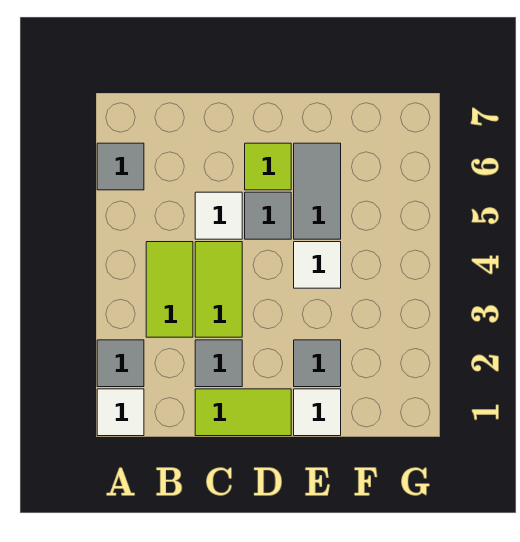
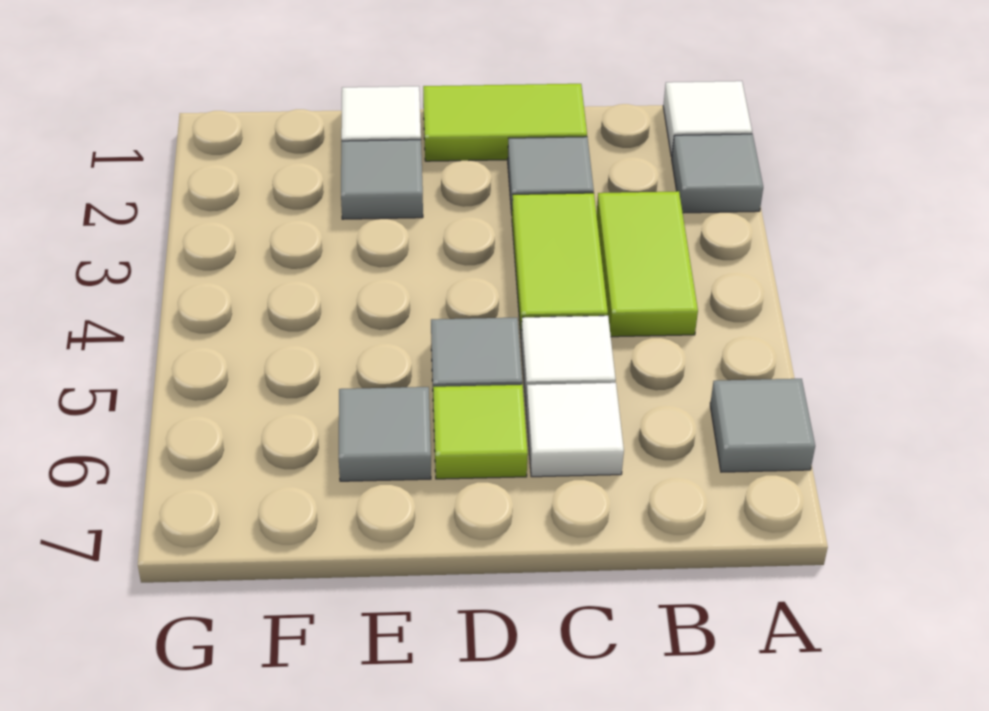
white tile E4 level 1 -> white tile C6 level 1
grey tile E5:E6 level 1 -> grey tile E6 level 1

